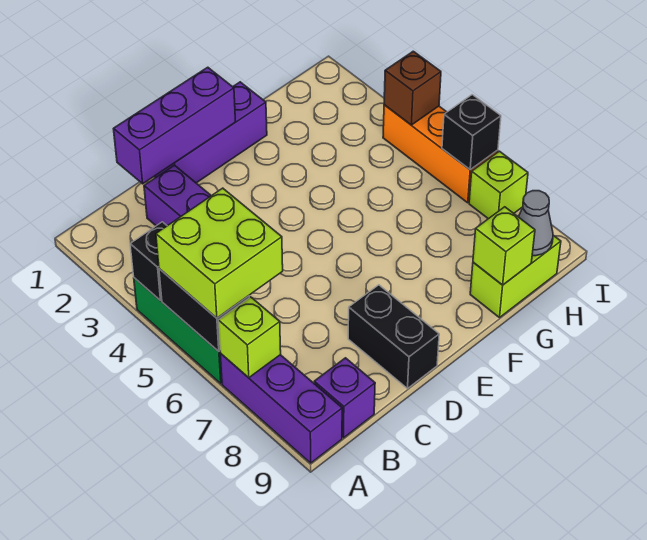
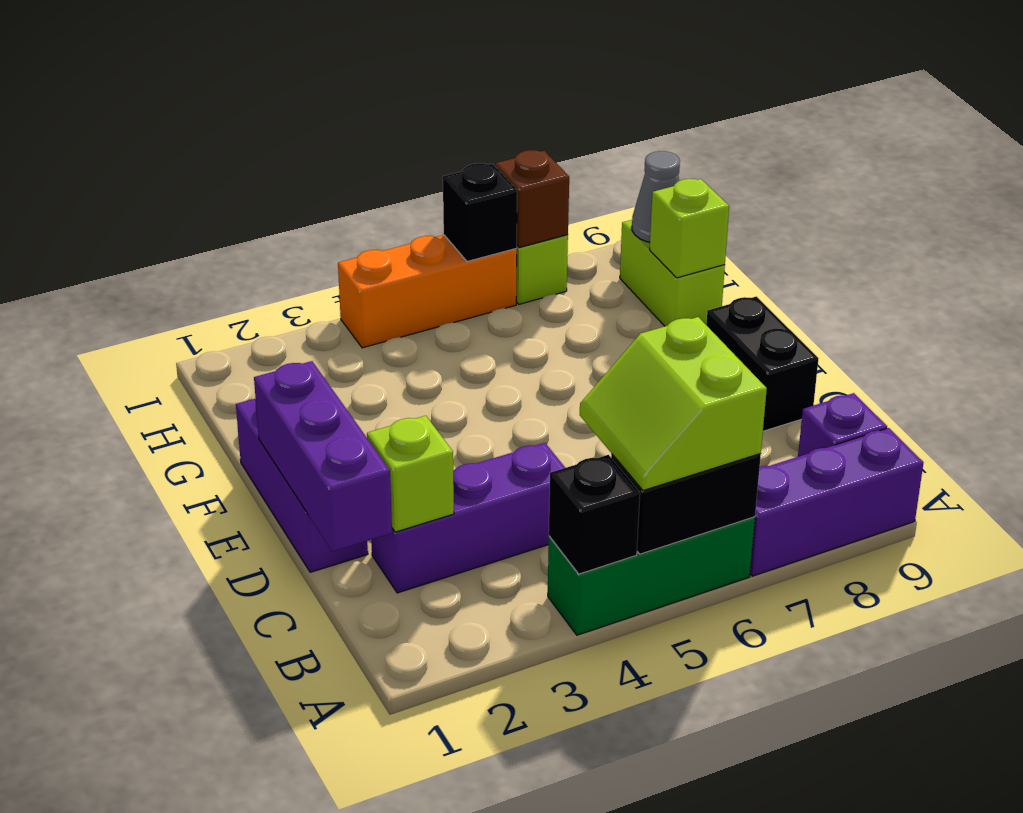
lime brick A5:B6 level 3 -> lime slope A5:B6 level 3 top 6
lime brick A7 level 2 -> lime brick C2 level 2
black brick D8:D9 level 1 -> black brick D9:E9 level 1
brown brick I4 level 2 -> brown brick I7 level 2

